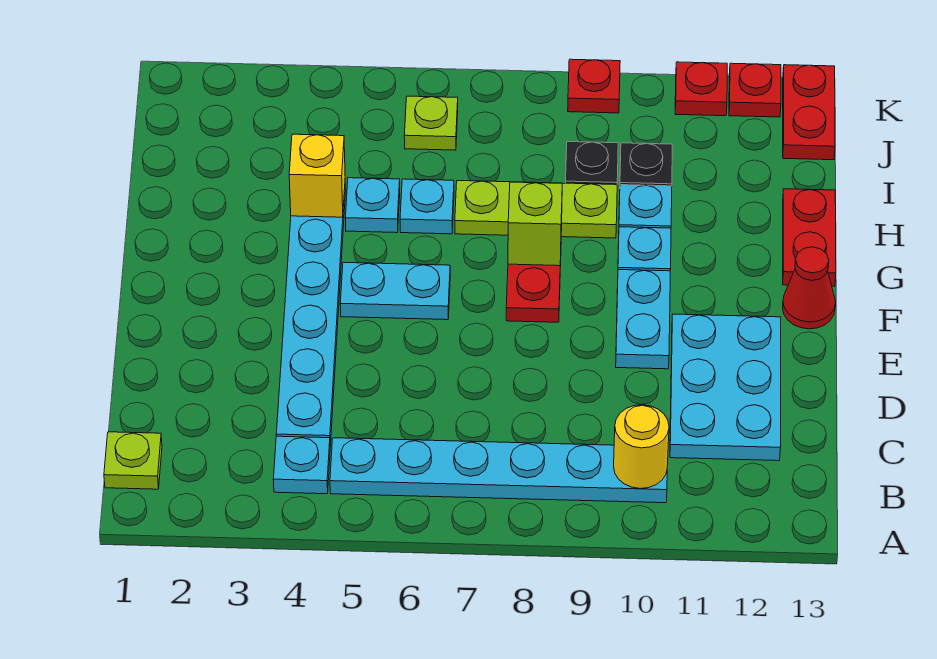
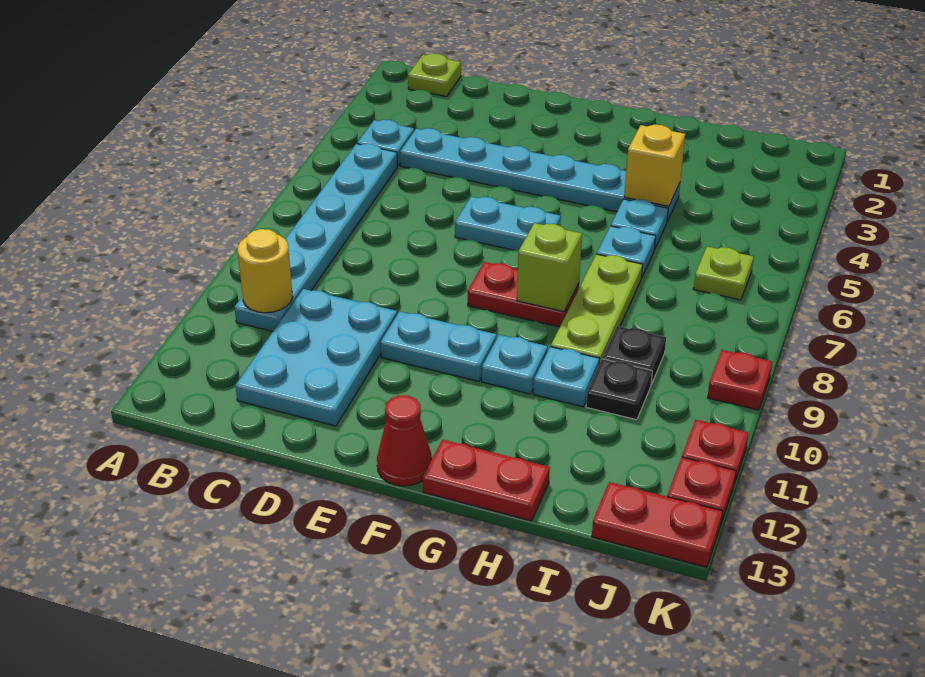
cyan plate C11:E12 level 1 -> cyan plate C10:D12 level 1
cyan plate F5:F6 level 1 -> cyan plate E6:F6 level 1

